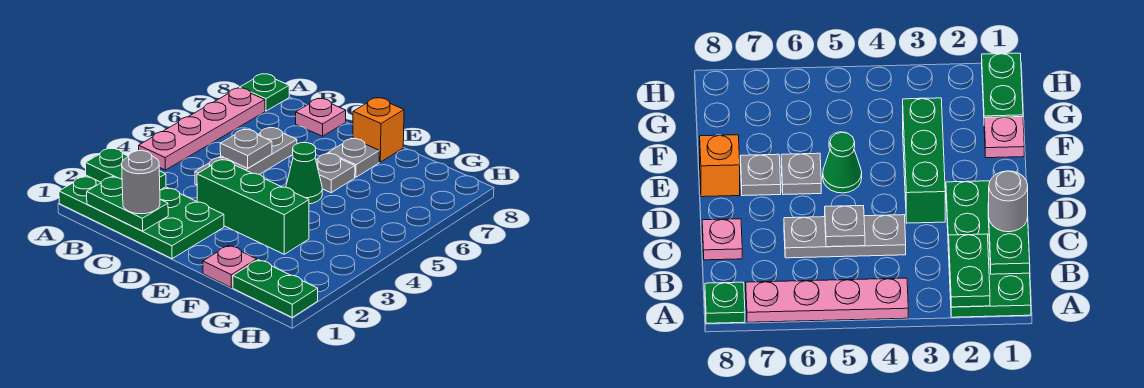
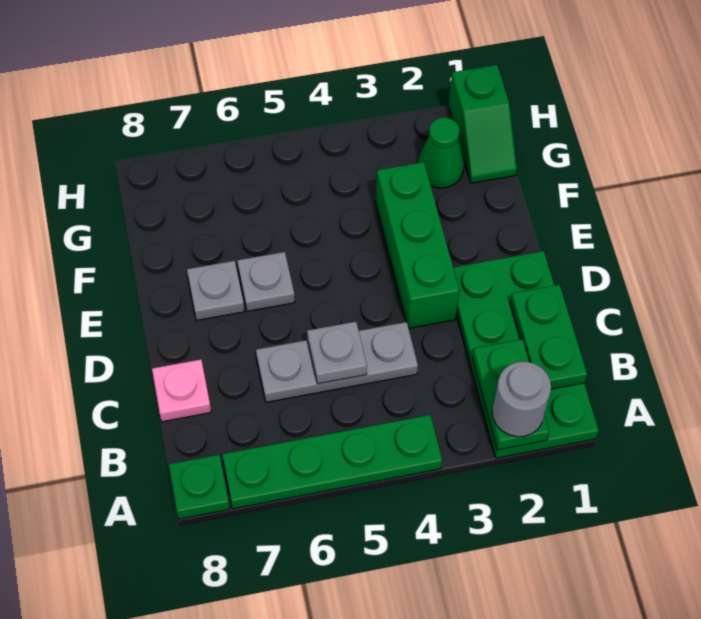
pink plate A4:A7 level 1 -> green plate A4:A7 level 1
grey round brick C1 level 3 -> grey round brick A2 level 3
green cone E5 level 1 -> green cone G2 level 1
orange brick E8 level 1 -> none
pink plate F1 level 1 -> none
green plate G1:H1 level 1 -> green slope G1:H1 level 1 top H

